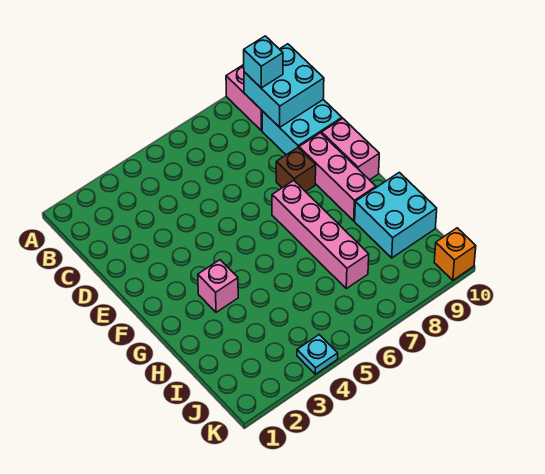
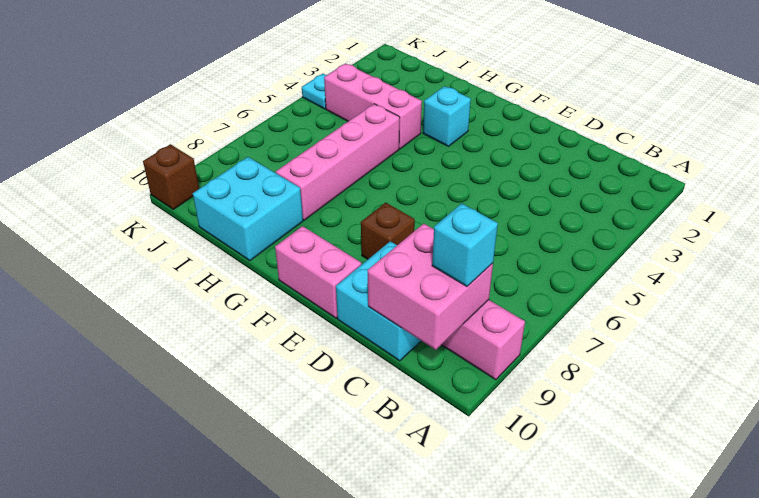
cyan brick B9:C10 level 2 -> pink brick B9:C10 level 2
pink brick E9:G9 level 1 -> pink brick H4:J4 level 1
pink brick F7:I7 level 1 -> pink brick H5:H8 level 1
pink brick G3 level 1 -> cyan brick G3 level 1
orange brick K10 level 1 -> brown brick K10 level 1

